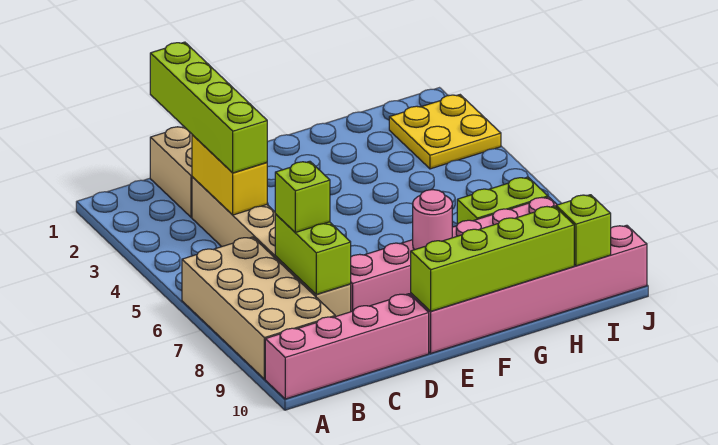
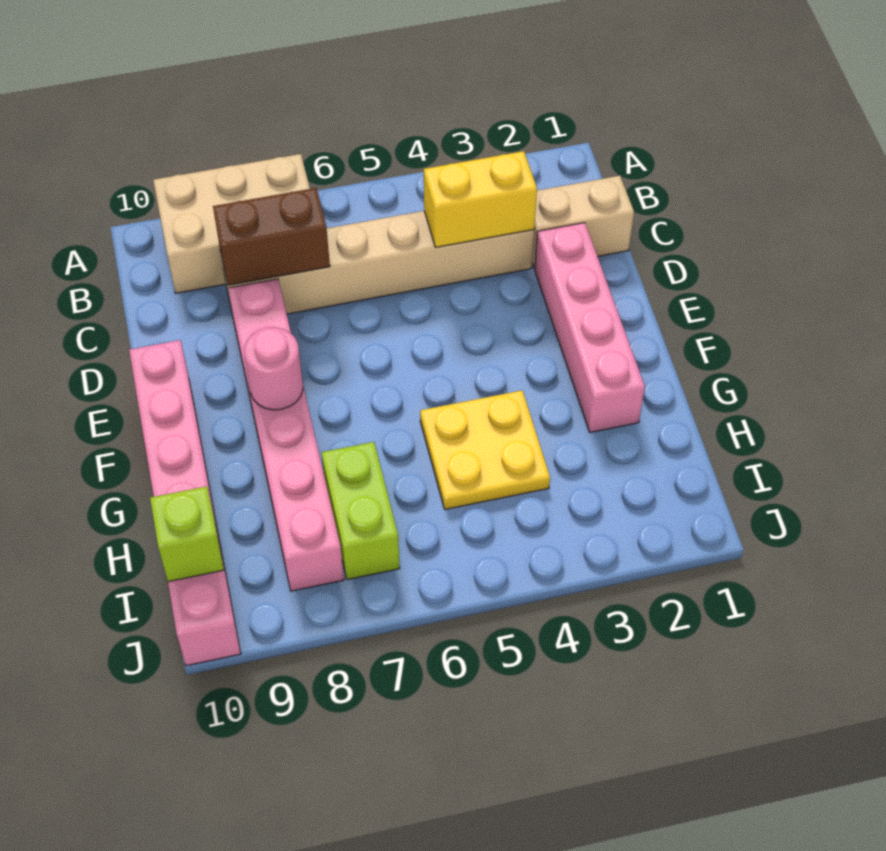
tan brick A6:B9 level 1 -> tan brick A7:B9 level 1
pink brick A10:D10 level 1 -> pink brick D2:G2 level 1
lime brick C1:C4 level 3 -> none
lime brick C7:C8 level 2 -> brown brick C7:C8 level 2
lime brick C7 level 3 -> none
lime brick E10:H10 level 2 -> none
yellow plate I2:J3 level 1 -> yellow plate G4:H5 level 1

